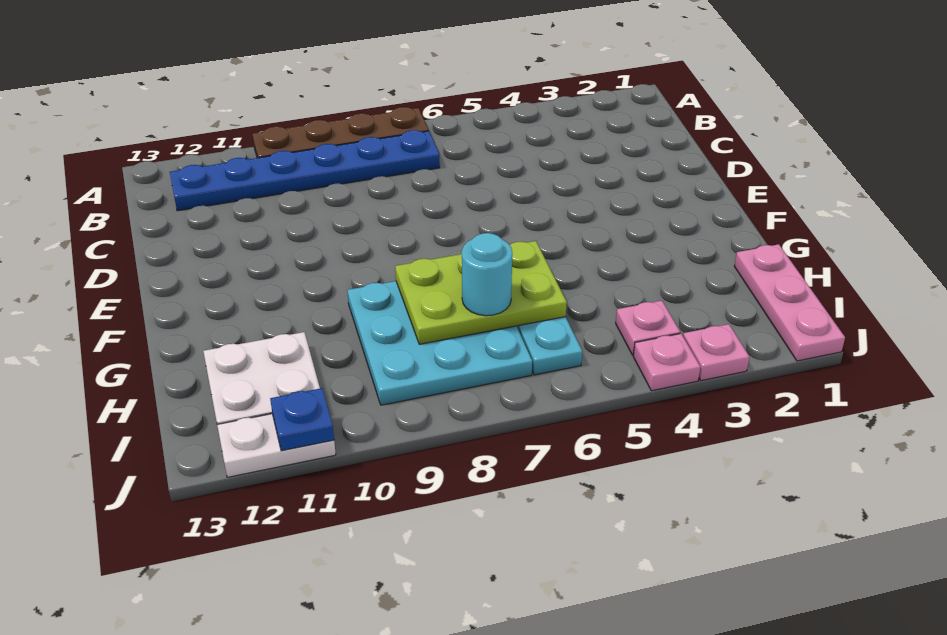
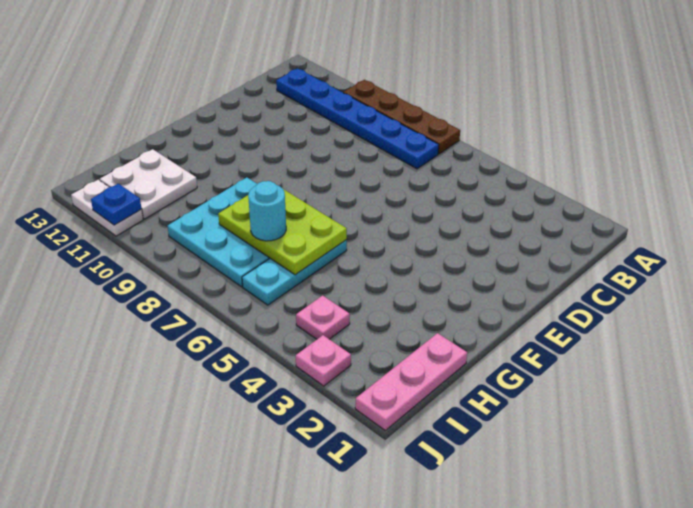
pink plate J4 level 1 -> none

